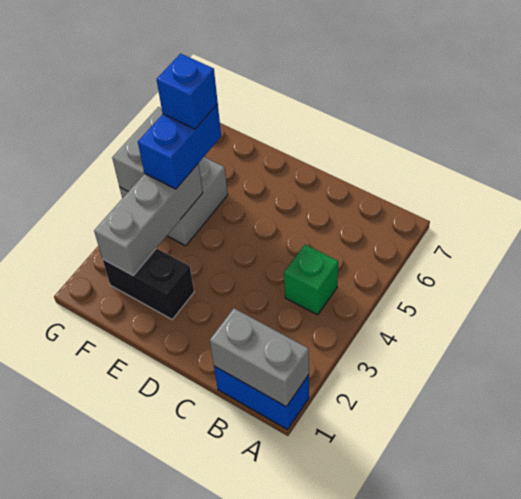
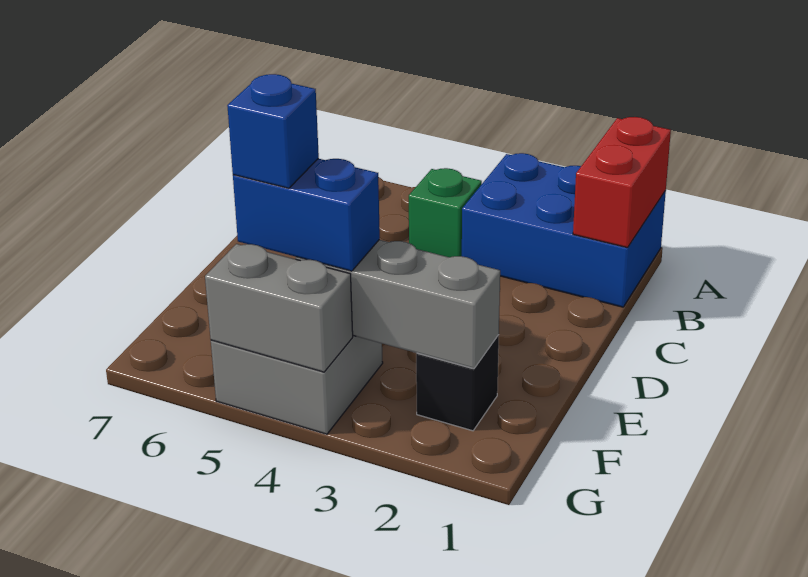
blue brick A1:B1 level 1 -> blue brick A1:B3 level 1
grey brick A1:B1 level 2 -> red brick A1:B1 level 2
black brick E2:F2 level 1 -> black brick F2 level 1

